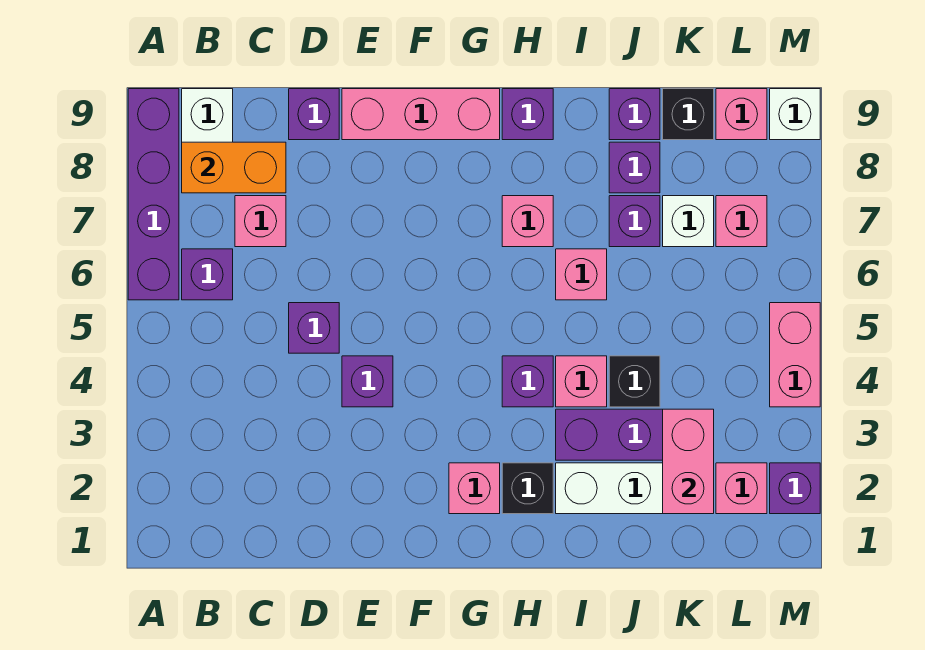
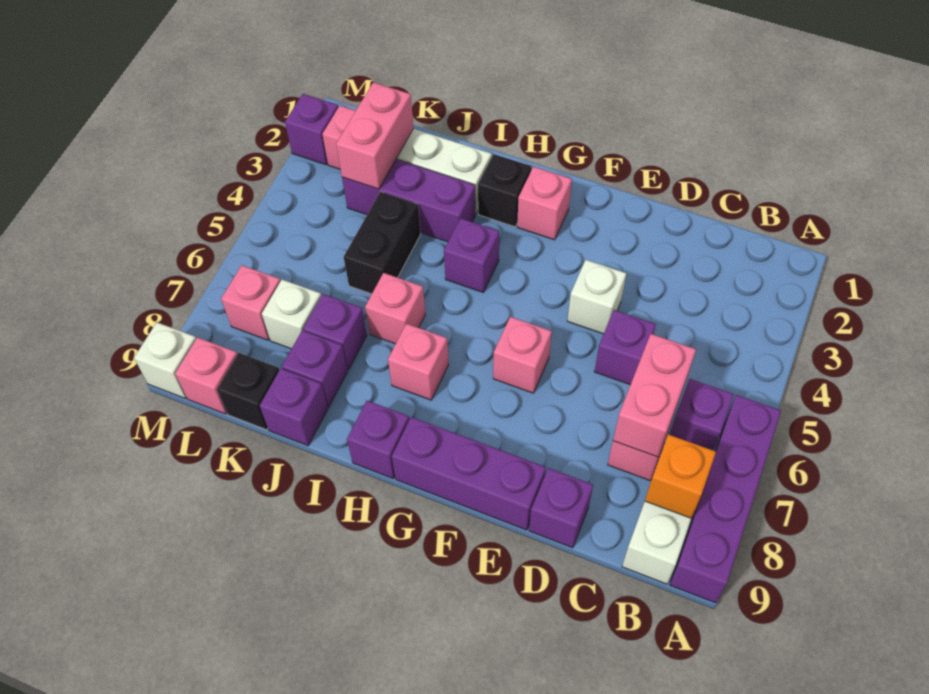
orange brick B8:C8 level 2 -> orange brick B8 level 2
purple brick E4 level 1 -> white brick E4 level 1
pink brick E9:G9 level 1 -> purple brick E9:G9 level 1
pink brick I4 level 1 -> pink brick F6 level 1
black brick J4 level 1 -> black brick J4:J5 level 1
pink brick M4:M5 level 1 -> pink brick C6:C7 level 2

